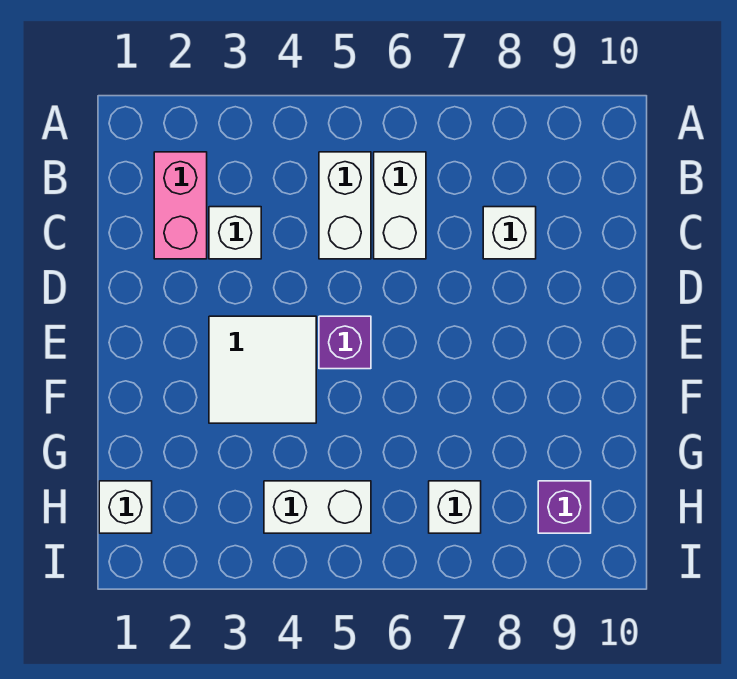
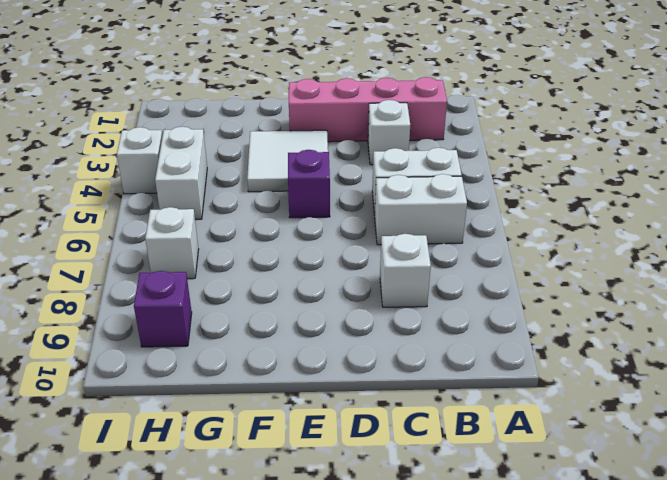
pink brick B2:C2 level 1 -> pink brick B2:E2 level 1
white brick H1 level 1 -> white brick I4 level 1

